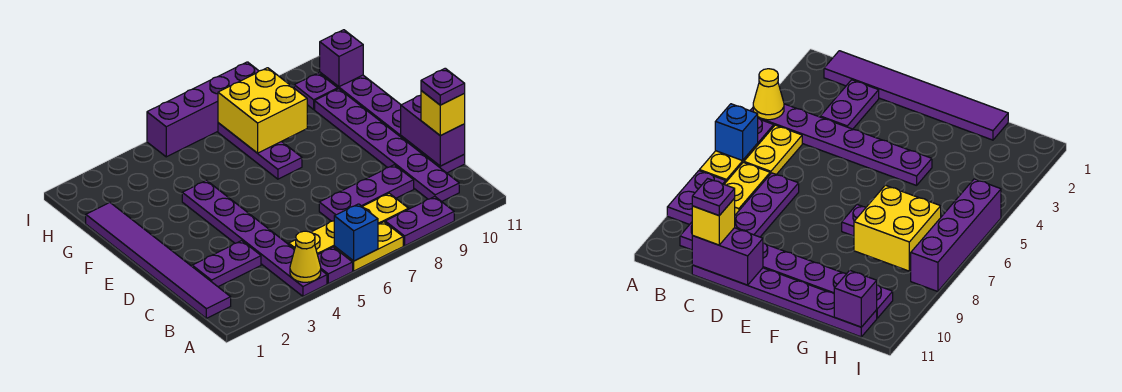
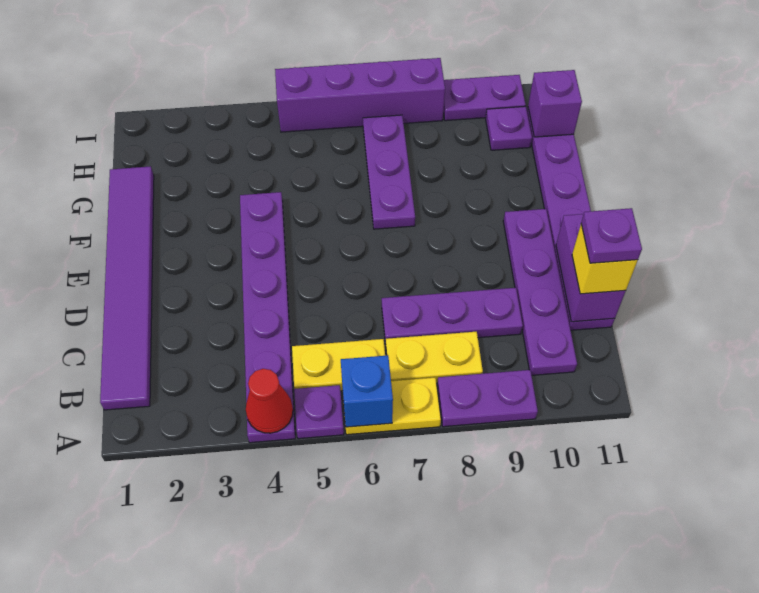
yellow cone A4 level 2 -> red cone A4 level 2
purple plate B10:G10 level 1 -> purple plate B10:E10 level 1
purple plate C2:C3 level 1 -> purple plate I9:I10 level 1
yellow brick G7:H8 level 2 -> none

